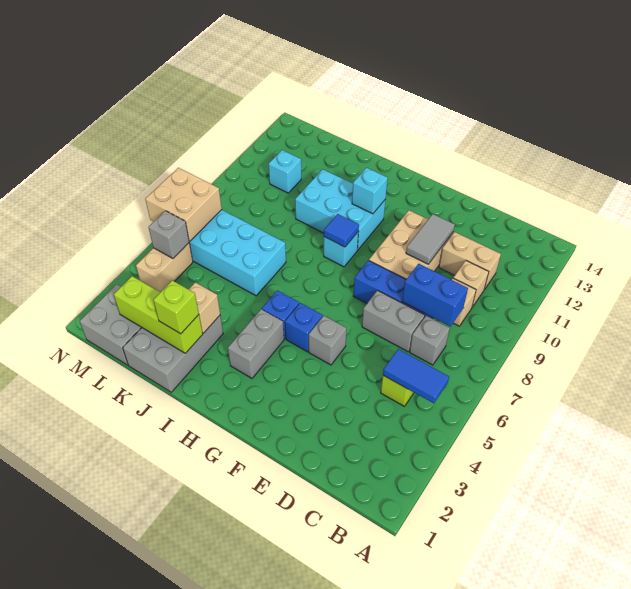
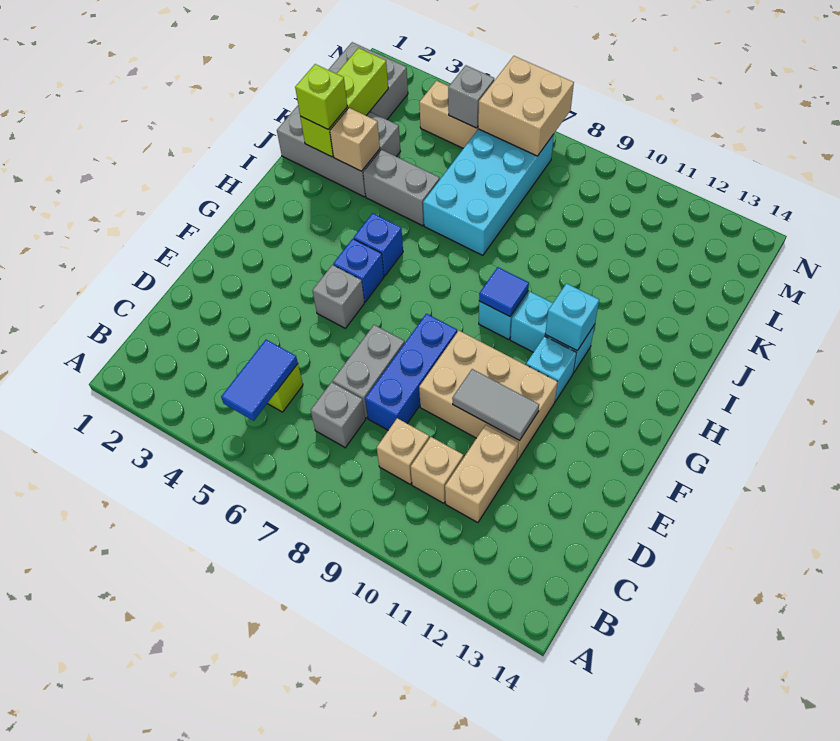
blue brick C8:D8 level 2 -> none
grey brick H3:H4 level 1 -> grey brick J4:J5 level 1
cyan brick H10:J11 level 1 -> cyan brick H10:H11 level 1
cyan brick L11 level 1 -> cyan brick G11 level 1

